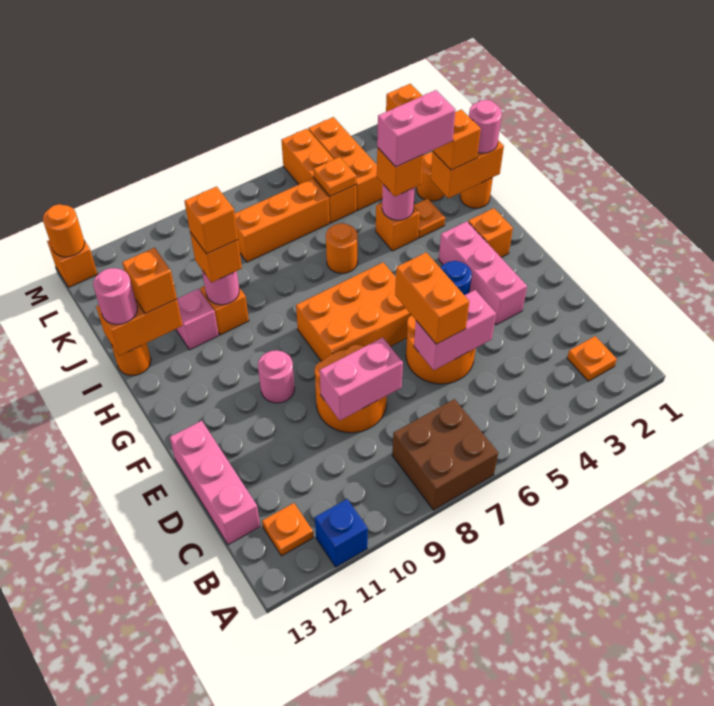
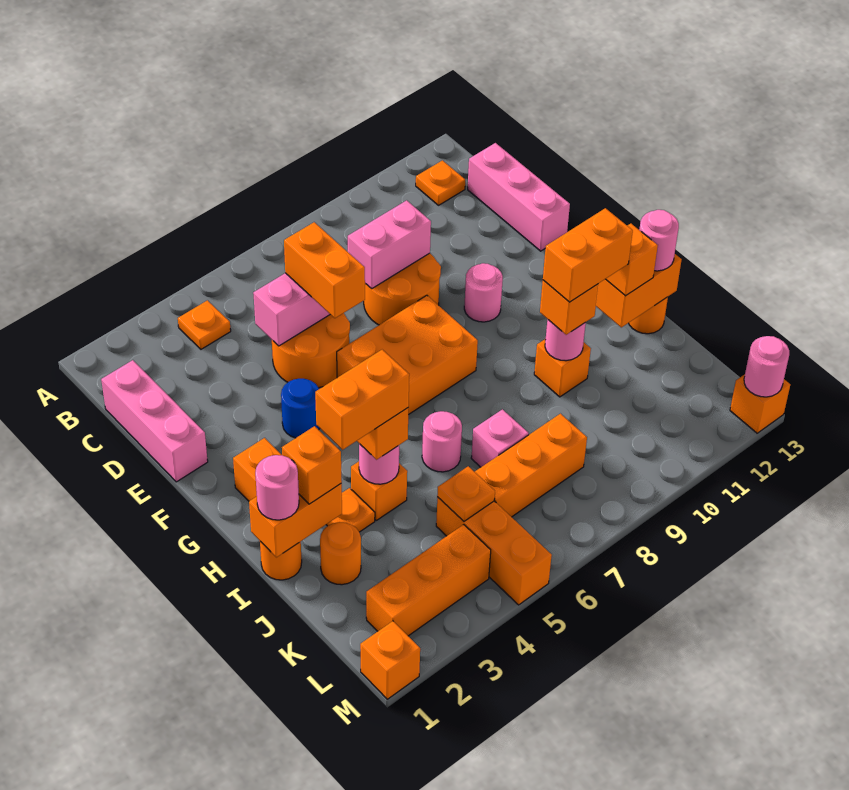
brown brick A7:B8 level 1 -> none
blue brick A11 level 1 -> none
orange plate B2 level 1 -> orange plate B4 level 1
pink brick E3:G3 level 1 -> pink brick C1:E1 level 1
pink brick I3:I4 level 4 -> orange brick I3:I4 level 4
orange round brick I6 level 1 -> pink round brick I6 level 1
orange brick I10 level 4 -> orange brick I10:I11 level 4
pink brick I11 level 1 -> pink brick J7 level 1
orange brick K4:M4 level 1 -> orange brick L2:L4 level 1
orange round brick M13 level 2 -> pink round brick M13 level 2

